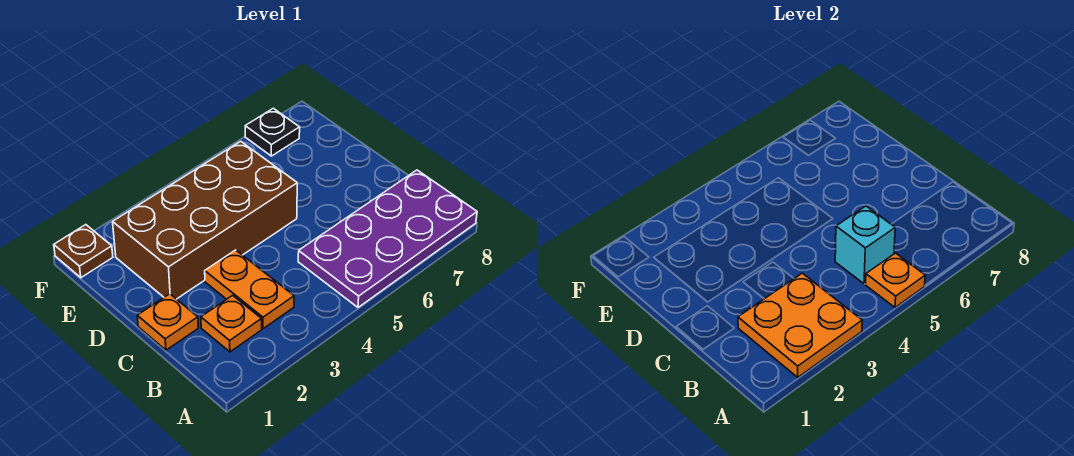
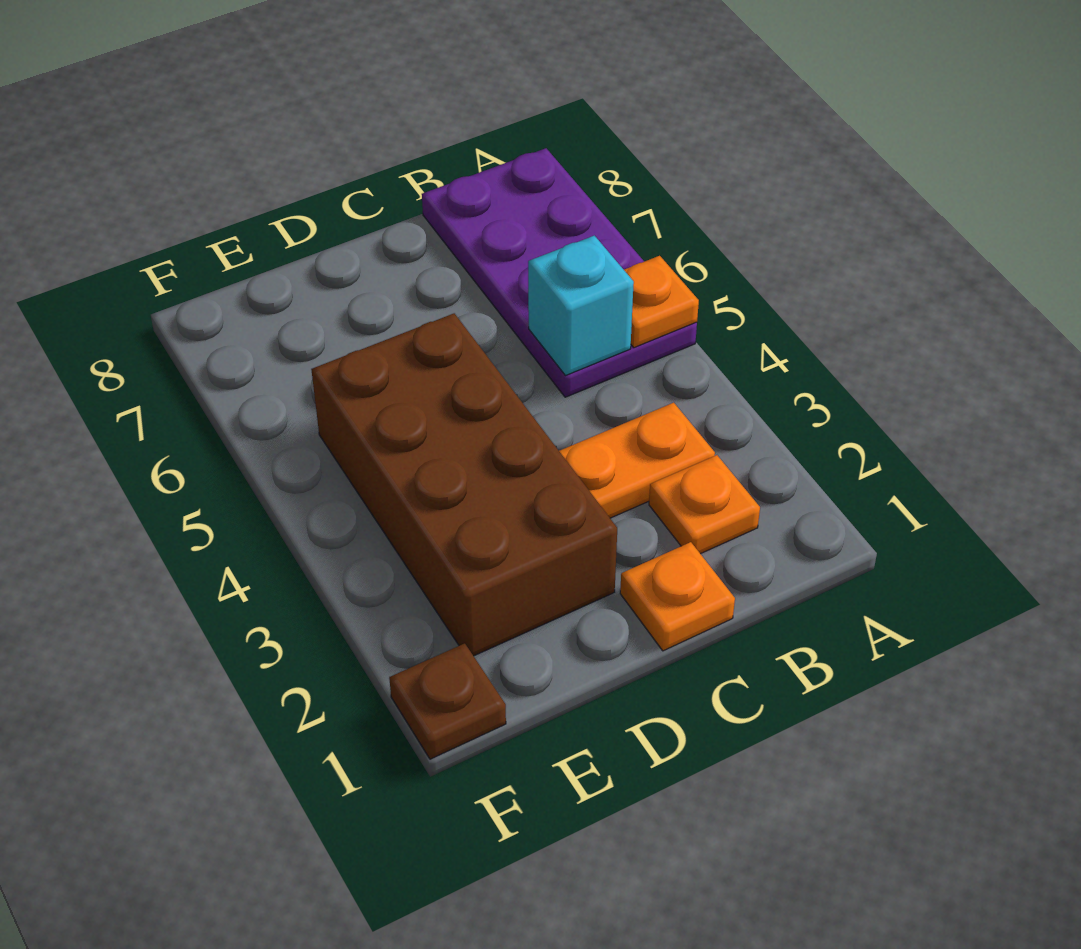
orange plate A2:B3 level 2 -> none
black plate F7 level 1 -> none

